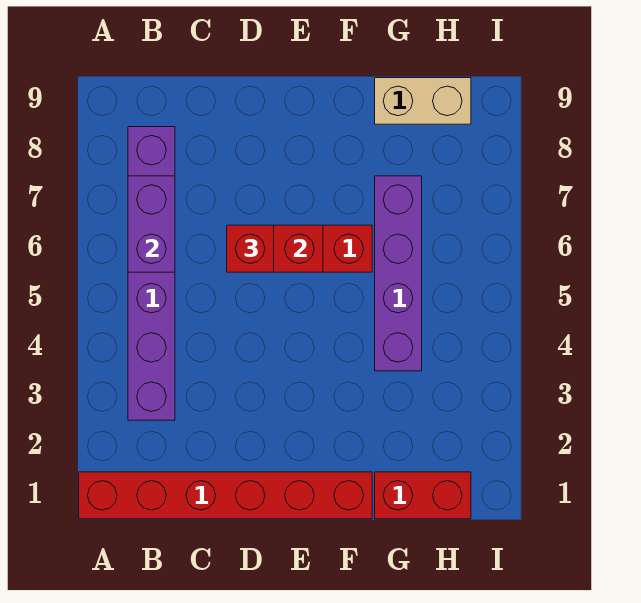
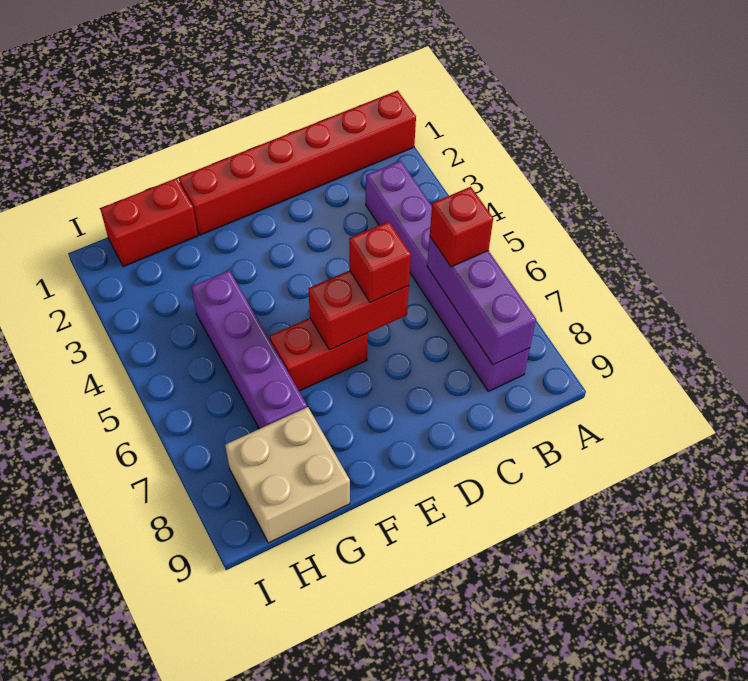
purple brick B6:B7 level 2 -> purple brick B6:B8 level 2
none -> red brick B6 level 3
tan brick G9:H9 level 1 -> tan brick G8:H9 level 1

